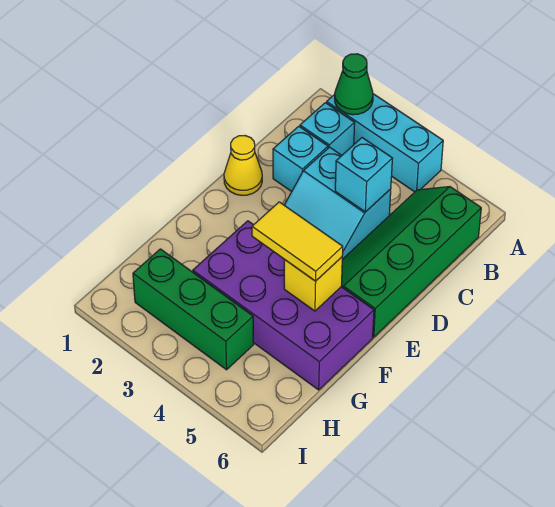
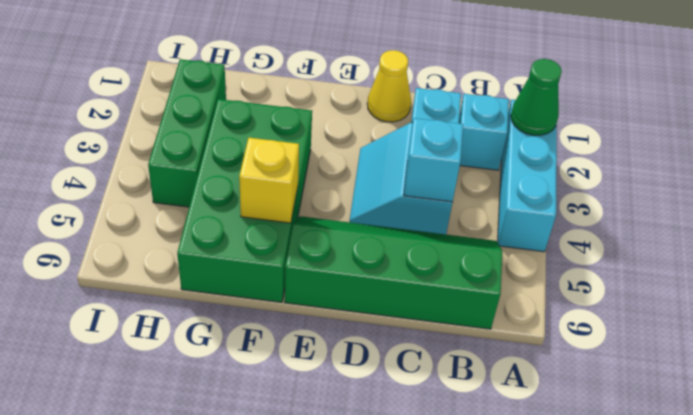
purple brick F3:G6 level 1 -> green brick F3:G6 level 1
yellow tile F4:F5 level 3 -> none

